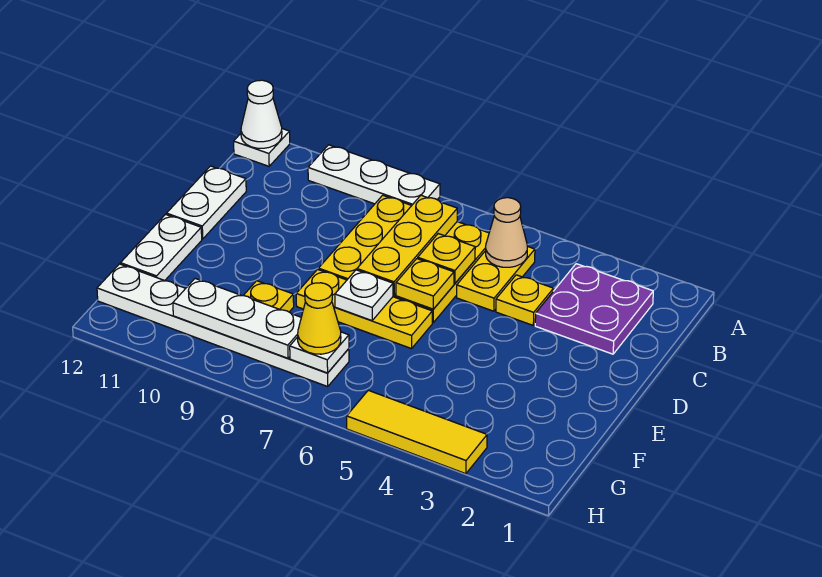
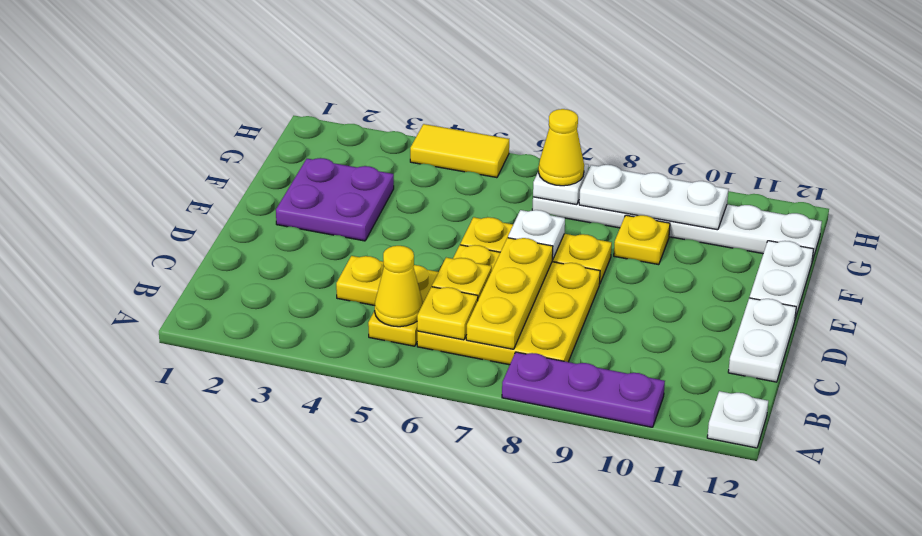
white plate A8:A10 level 1 -> purple plate A8:A10 level 1
white cone A12 level 2 -> none
purple plate B2:C3 level 1 -> purple plate E2:F3 level 1
tan cone B5 level 2 -> yellow cone B5 level 2
yellow plate D6 level 2 -> yellow plate B6 level 2
yellow tile H3:H5 level 1 -> yellow tile H4:H5 level 1

